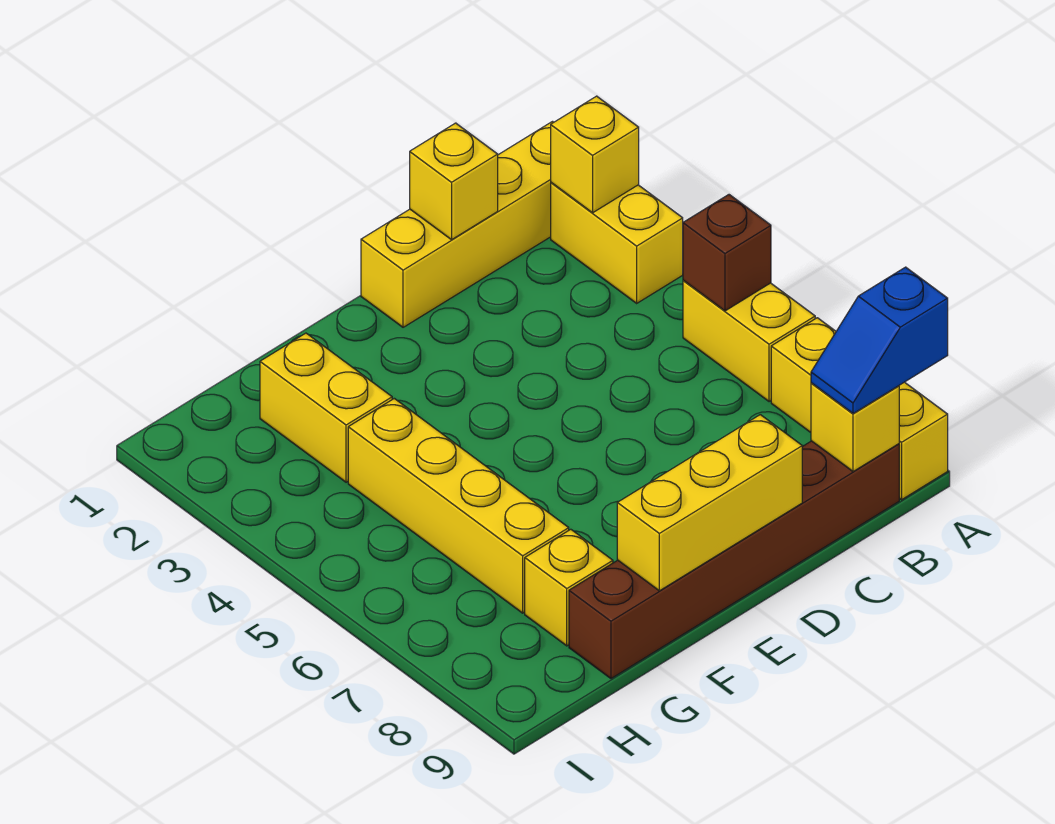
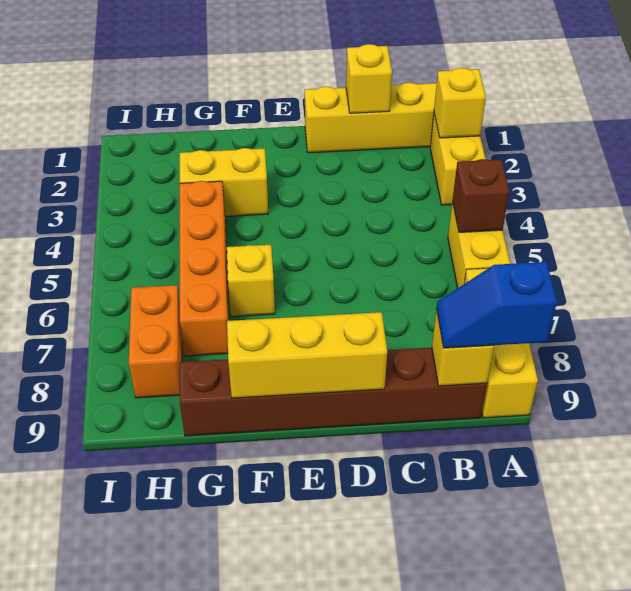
yellow brick G2:G3 level 1 -> yellow brick F3:G3 level 1
yellow brick G4:G7 level 1 -> orange brick G4:G7 level 1
yellow brick G8 level 1 -> yellow brick F6 level 1
none -> orange brick H7:H8 level 1

